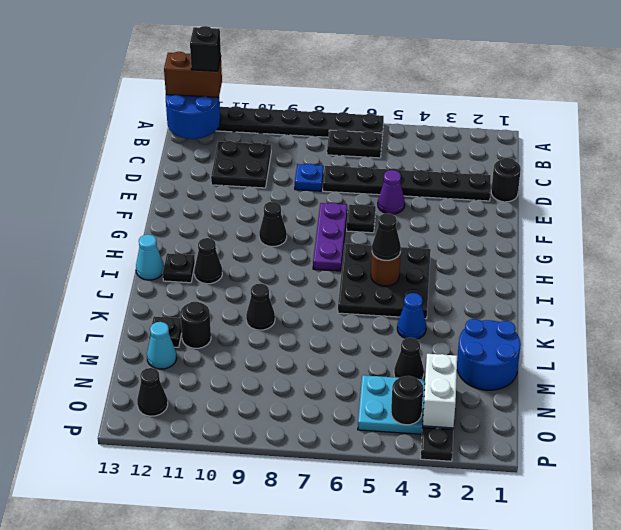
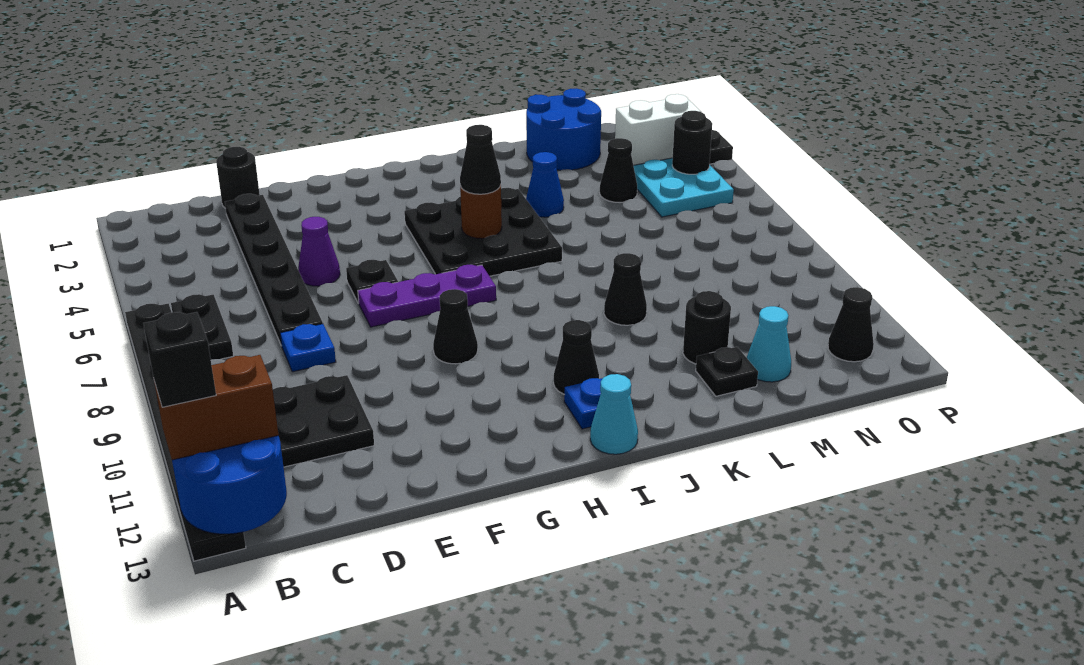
brown brick A12:A13 level 3 -> brown brick A12:B12 level 3
black plate I12 level 1 -> blue plate I12 level 1

